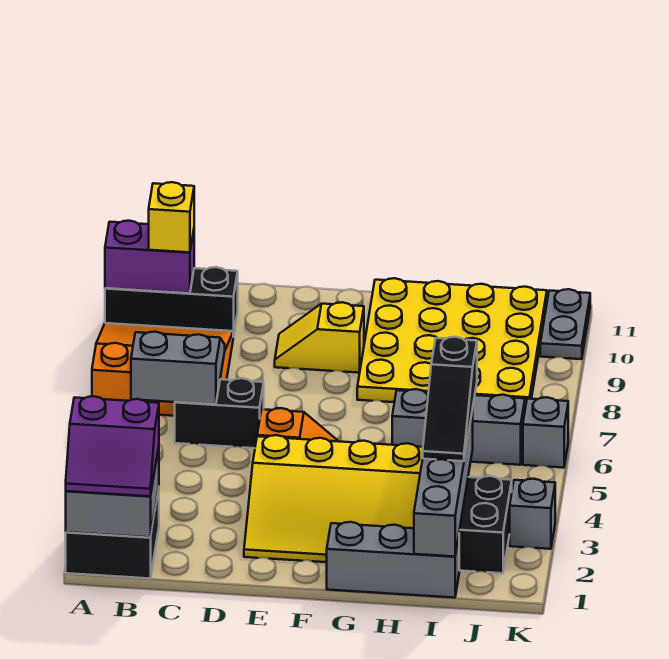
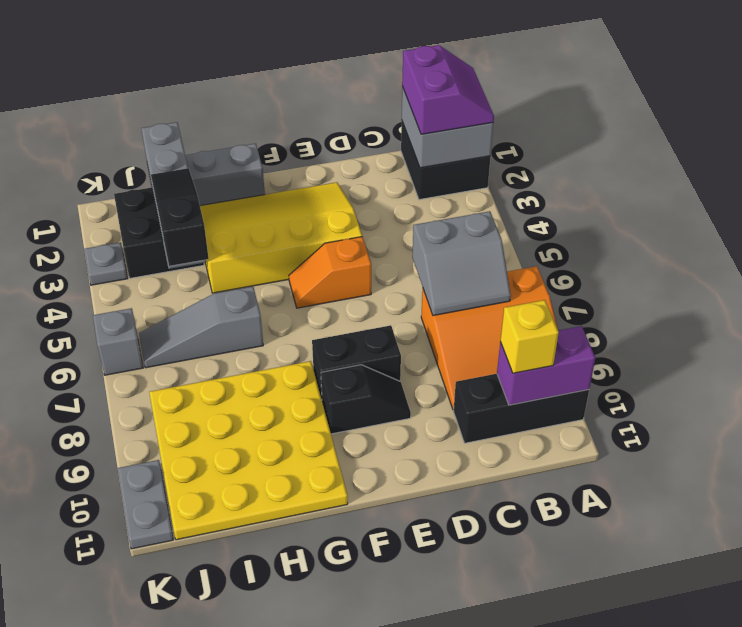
purple slope A1:B2 level 3 top 2 -> purple slope A1:B2 level 3 top B
black brick C6:D6 level 1 -> black brick E8:F8 level 1
yellow slope E9:F9 level 1 top F -> black slope E9:F9 level 1 top F
grey brick H6:J6 level 1 -> grey slope H6:J6 level 1 top H
grey brick K3 level 1 -> grey plate K3 level 1

